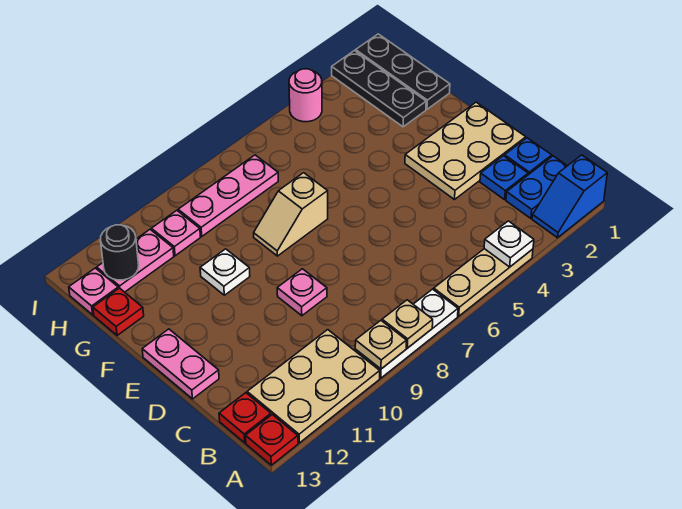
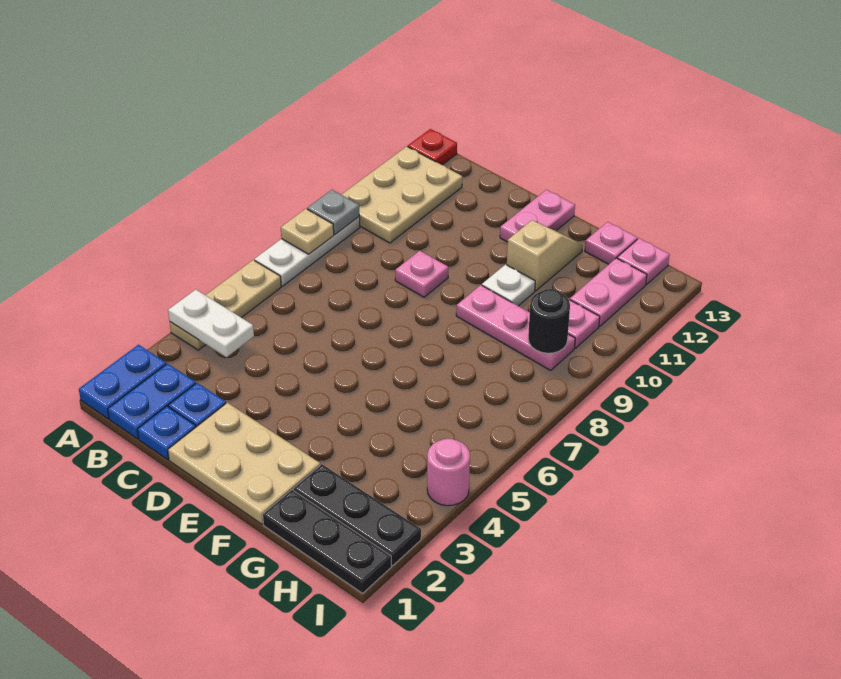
blue slope A1:A2 level 1 top 1 -> blue plate A1:A2 level 1
white plate A4 level 2 -> white plate A4:B4 level 2
tan plate A9 level 2 -> grey plate A9 level 2
red plate B13 level 1 -> none
tan plate D1:E3 level 1 -> tan plate D1:F2 level 1
pink plate D13:E13 level 1 -> pink plate E12:E13 level 1
tan slope F7:F8 level 1 top 7 -> tan slope F11:F12 level 1 top 11
red plate G13 level 1 -> pink plate G13 level 1
pink plate H7:H9 level 1 -> pink plate F9:H9 level 1
black round brick H12 level 2 -> black round brick H9 level 2

